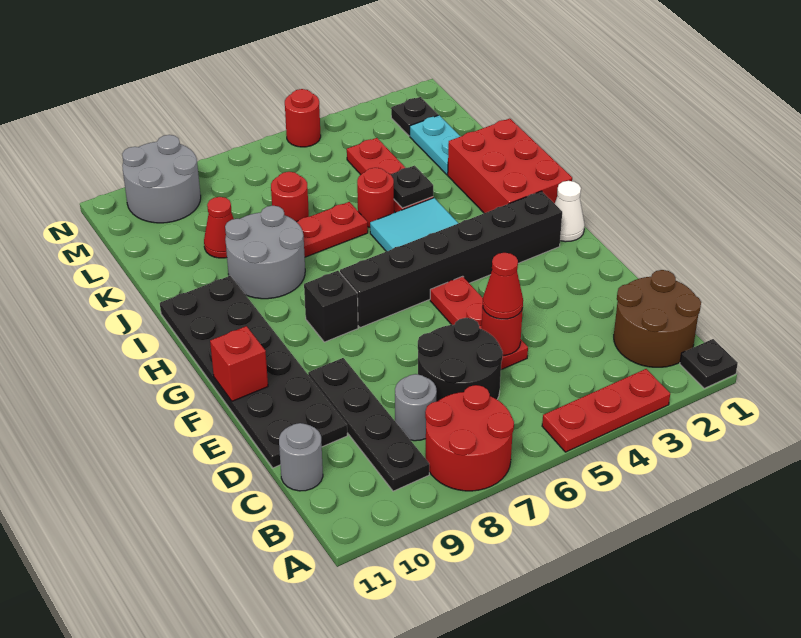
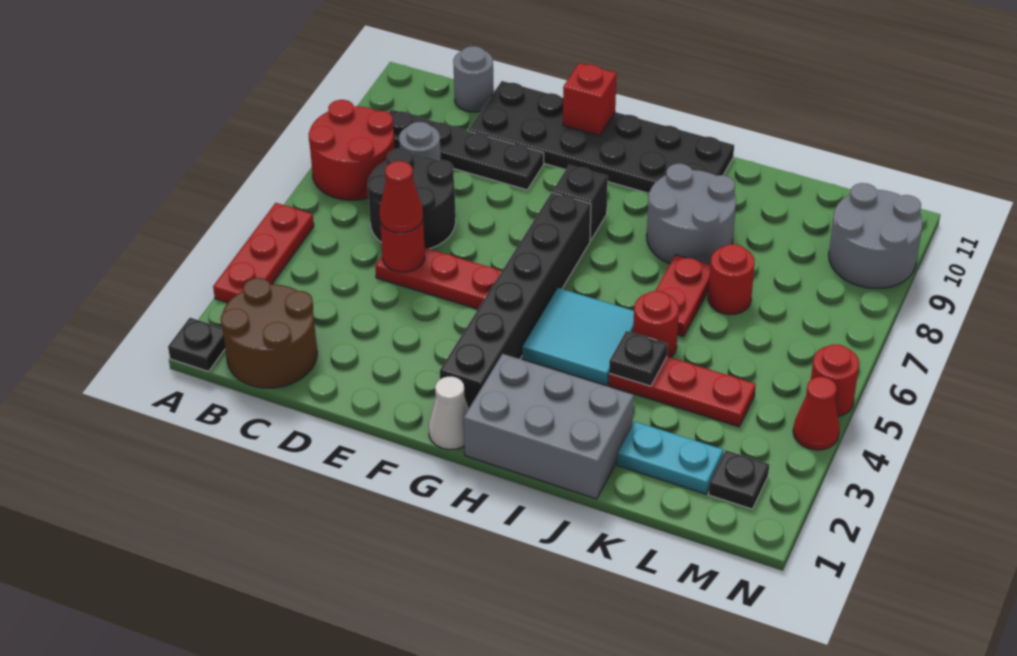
red brick H1:J2 level 1 -> grey brick H1:J2 level 1
red cone K9 level 1 -> red cone N4 level 1

